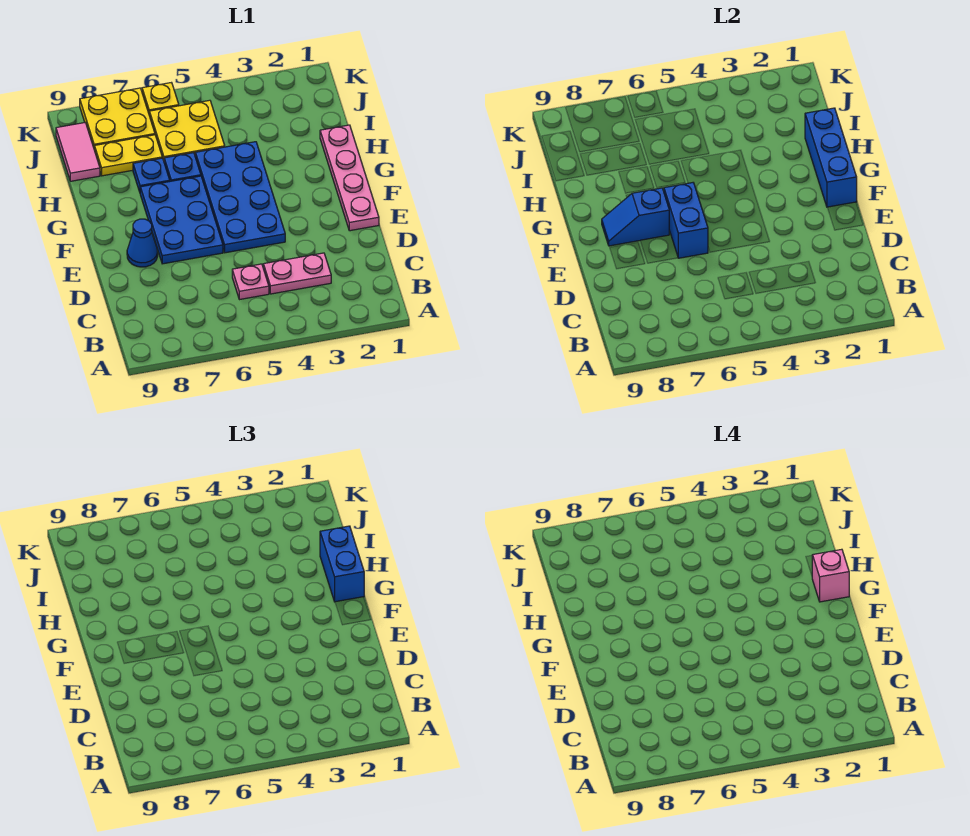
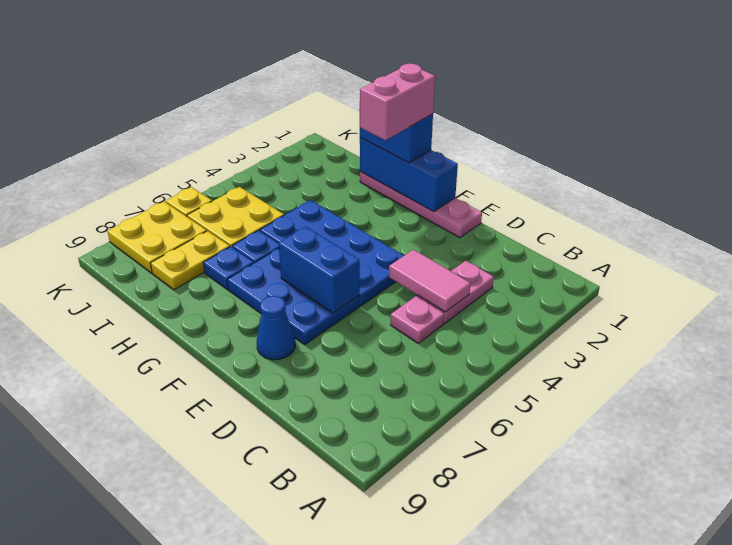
blue slope F7:F8 level 2 top 7 -> none
pink brick G1 level 4 -> pink brick G1:G2 level 4
pink tile I9:J9 level 1 -> pink tile C4:D4 level 2

